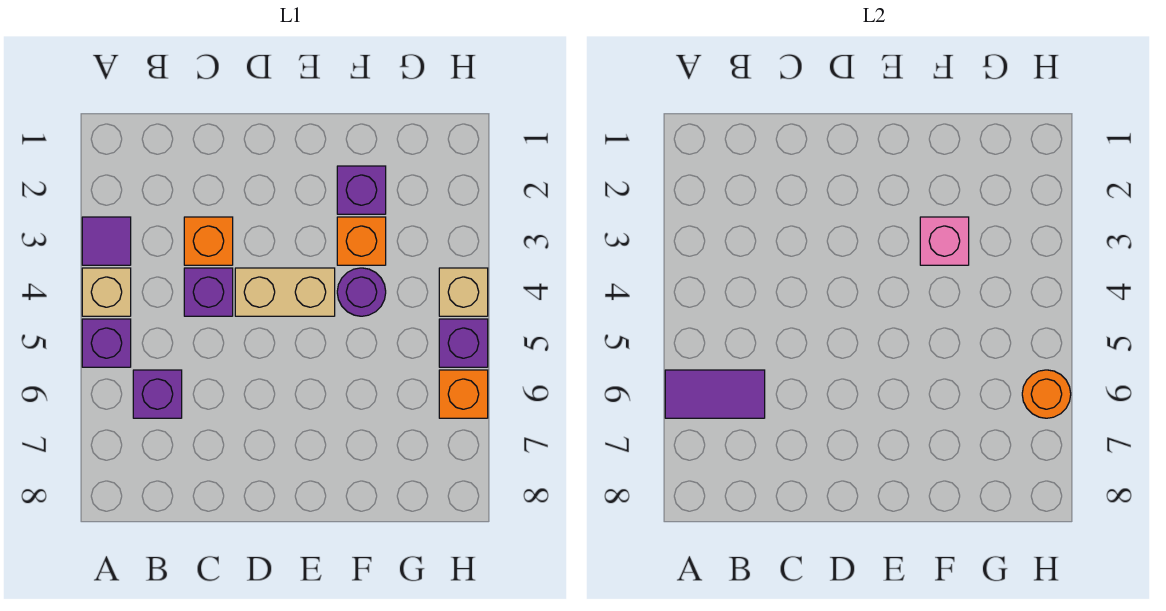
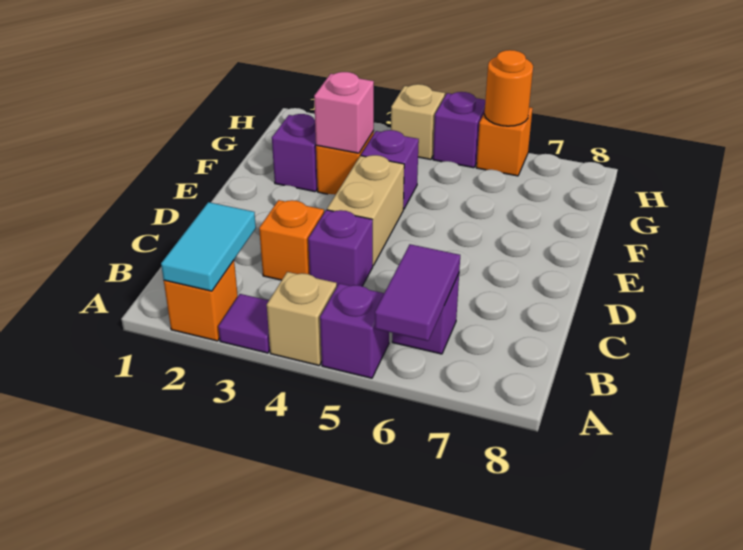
none -> orange brick A2 level 1
none -> cyan tile A2:B2 level 2
purple round brick F4 level 1 -> purple brick F4 level 1

